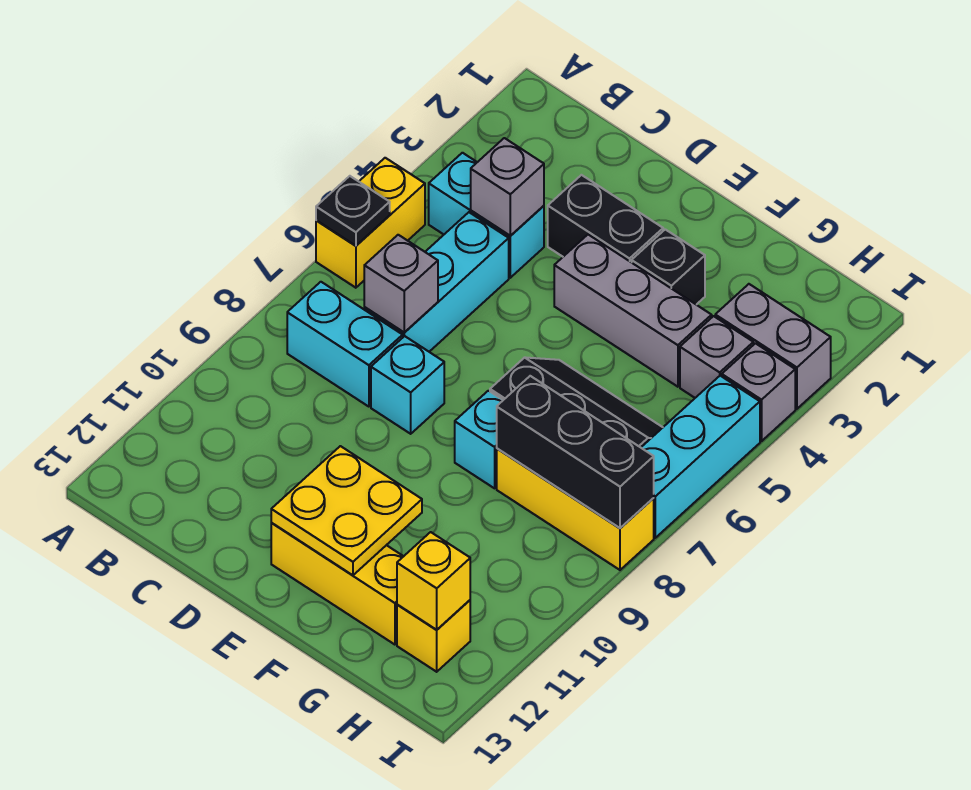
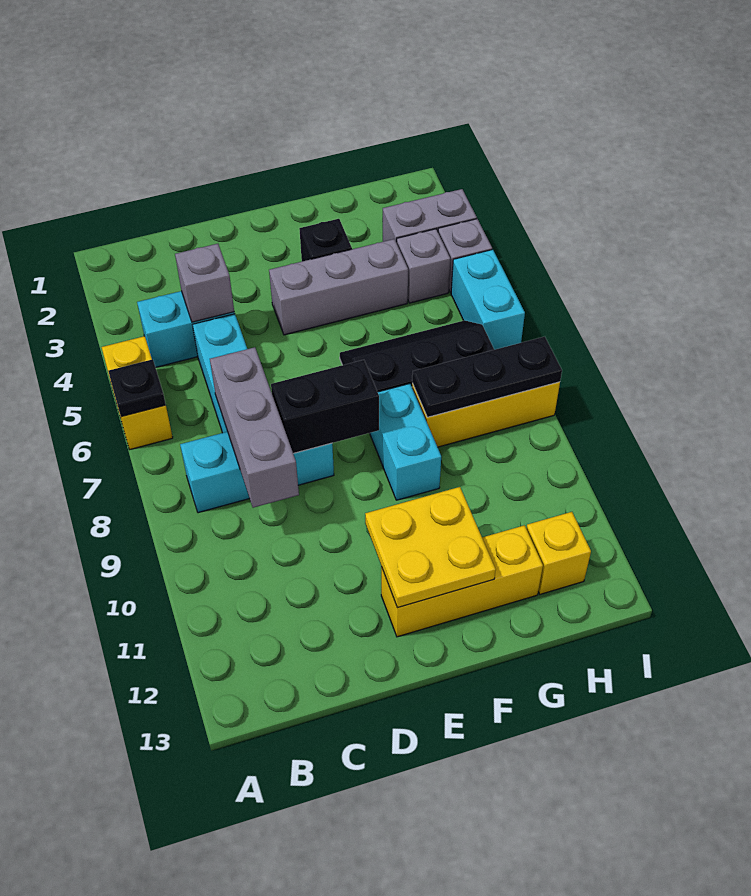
grey brick C7 level 2 -> grey brick C7:C9 level 2
black brick D3:E3 level 1 -> black brick D8:E8 level 2
cyan brick F8 level 1 -> cyan brick F8:F9 level 1
black brick G8:I8 level 2 -> black plate G8:I8 level 2
yellow brick H12 level 2 -> none
cyan brick I5:I7 level 1 -> cyan brick I5:I6 level 1

